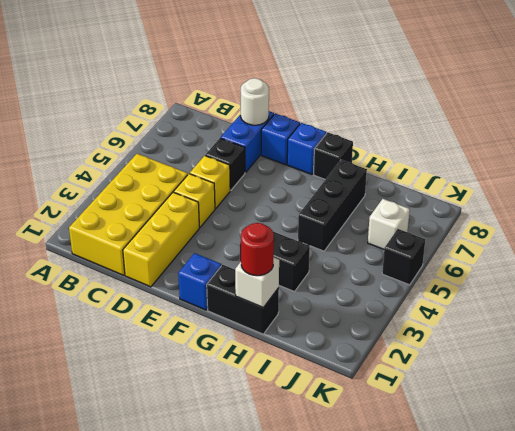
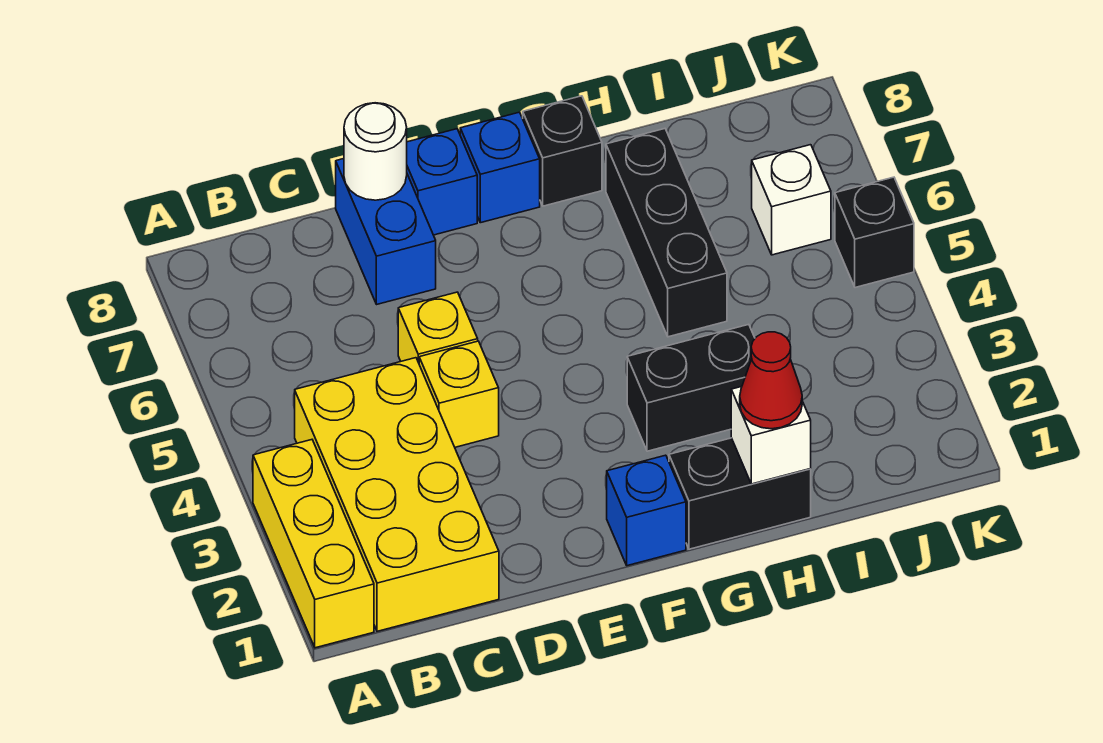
yellow brick D1:D3 level 1 -> yellow brick A1:A3 level 1
black brick D6 level 1 -> none
red round brick H1 level 3 -> red cone H1 level 3

